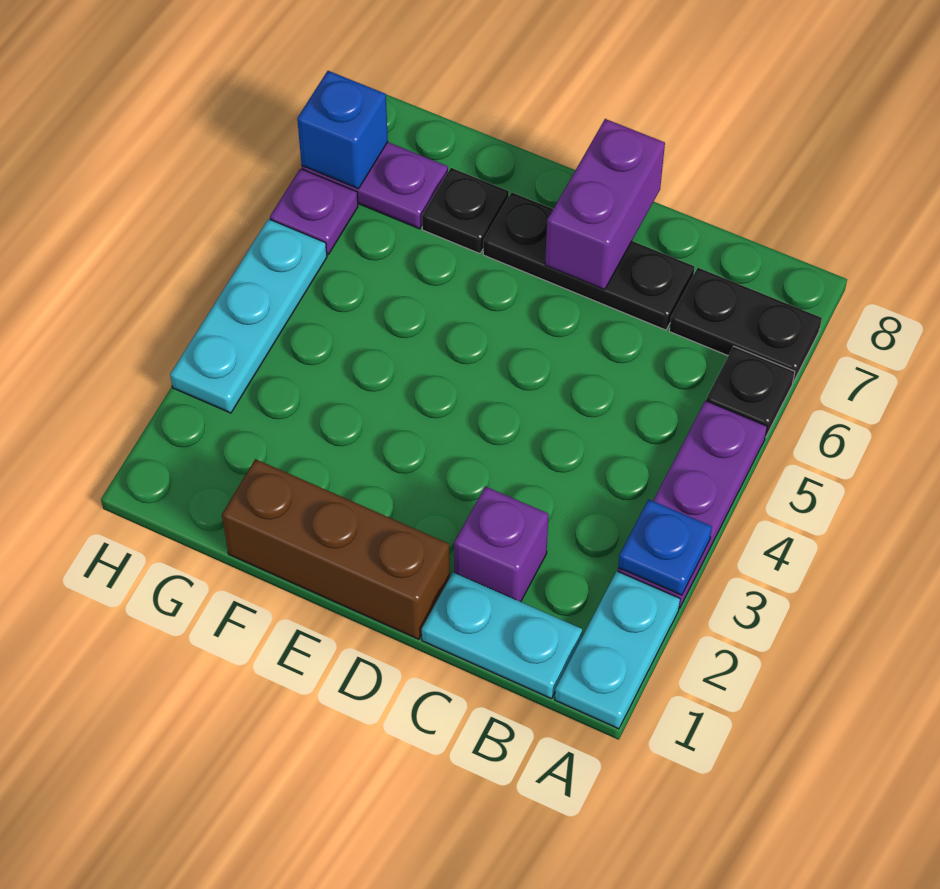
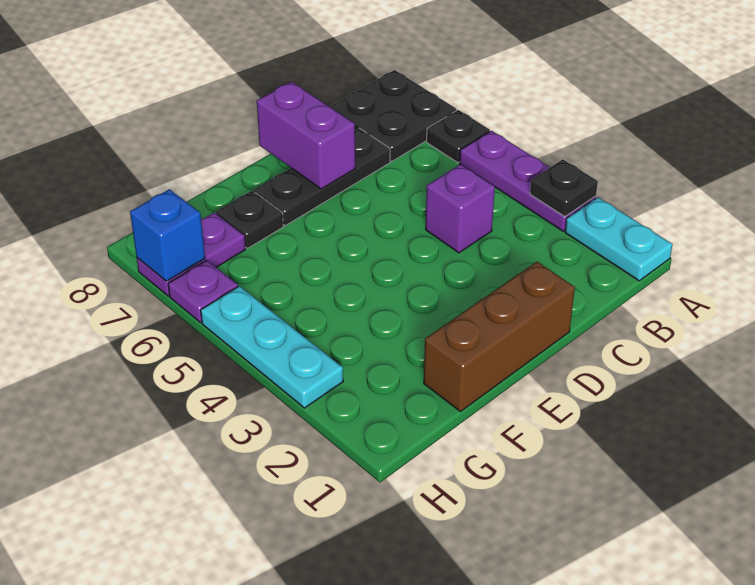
blue plate A3 level 2 -> black plate A3 level 2
black plate A7:B7 level 1 -> black plate A7:B8 level 1
cyan plate B1:C1 level 1 -> none
purple brick C2 level 1 -> purple brick C4 level 1

